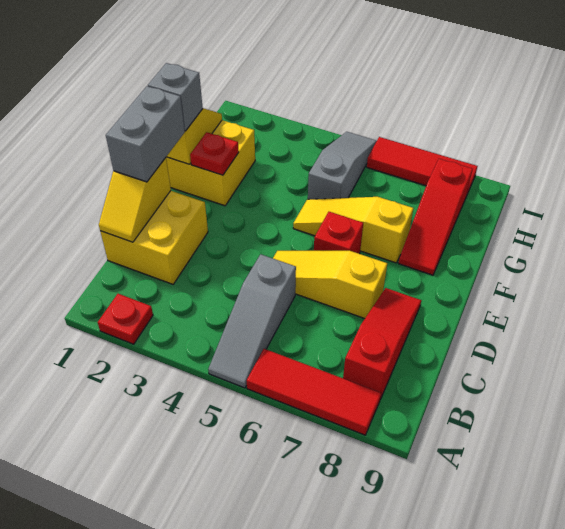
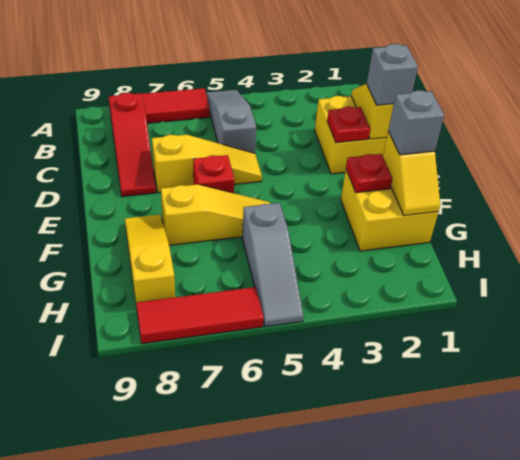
red plate A2 level 1 -> red plate D2 level 2
grey brick D1:E1 level 3 -> grey brick D1 level 3
red slope F8:H8 level 1 top H -> yellow slope F8:H8 level 1 top H

